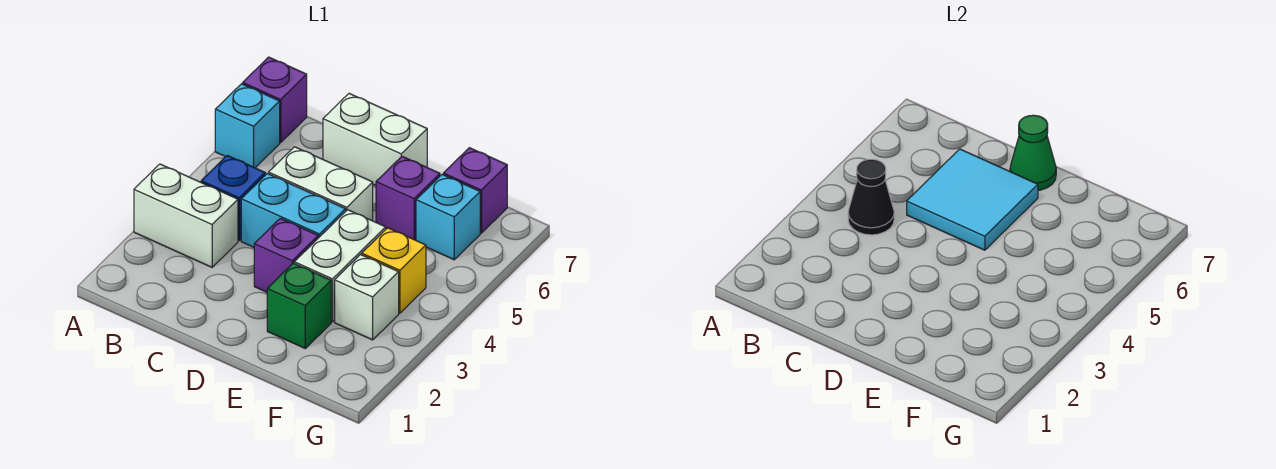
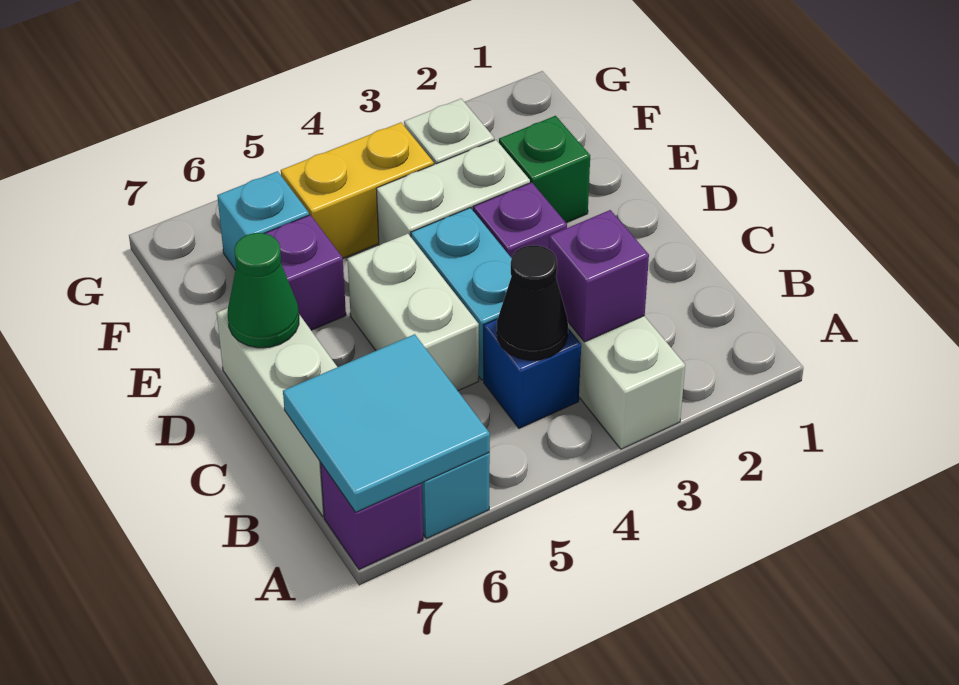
cyan tile C5:D6 level 2 -> cyan tile A6:B7 level 2
white brick C7:D7 level 1 -> white brick B7:D7 level 1
yellow brick F4 level 1 -> yellow brick F4:F5 level 1
purple brick F7 level 1 -> purple brick B3 level 2

